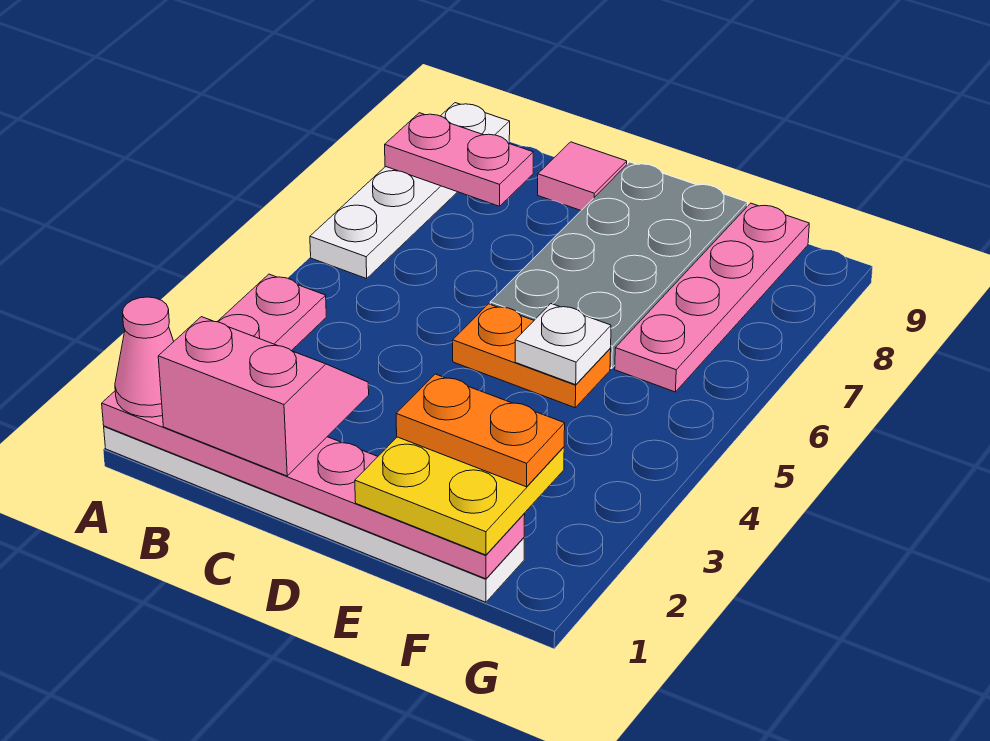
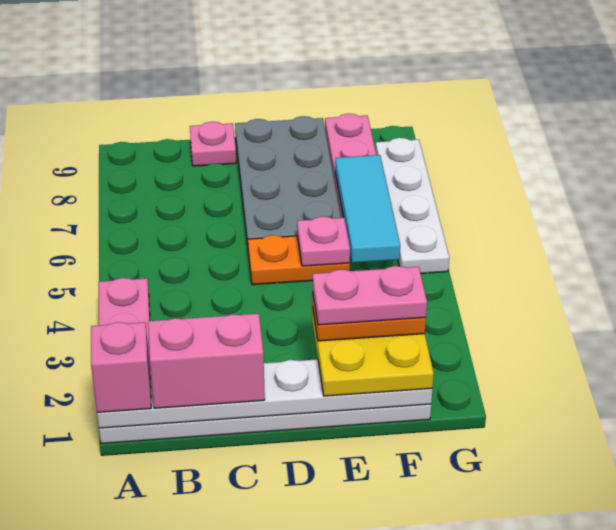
pink plate A1:F1 level 2 -> white plate A1:F1 level 2
pink cone A1 level 3 -> pink brick A1 level 3
white plate A6:A9 level 1 -> white plate G5:G8 level 1
pink plate A8:B8 level 2 -> pink plate E2:F2 level 5
pink tile C9 level 1 -> pink plate C9 level 1
white plate E5 level 2 -> pink plate E5 level 2
none -> cyan tile F5:F7 level 2

